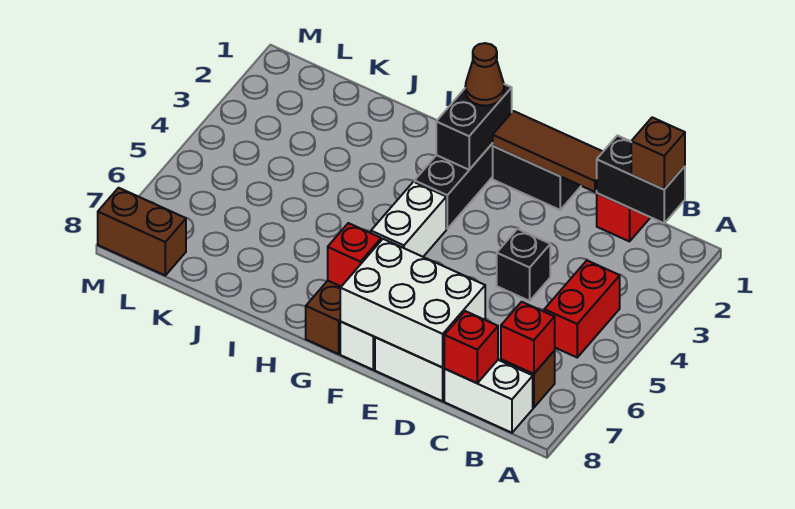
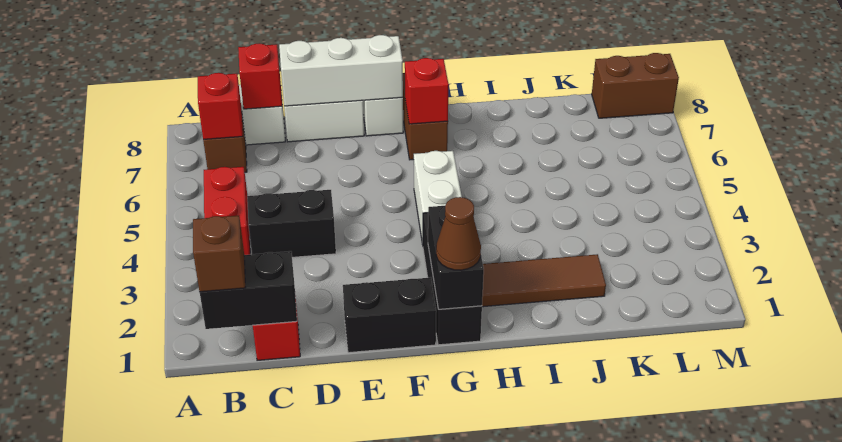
brown tile D1:F1 level 2 -> brown tile H2:J2 level 1
black brick D4 level 1 -> black brick C4:D4 level 1
white brick D7:F8 level 2 -> white brick D8:F8 level 2

